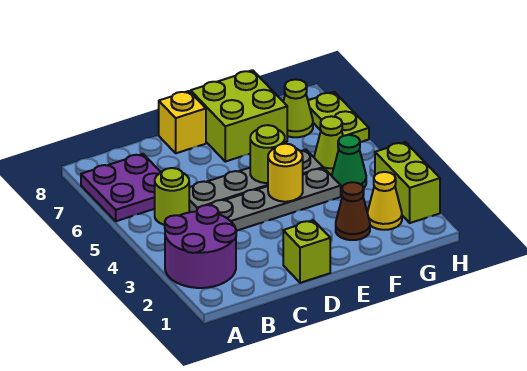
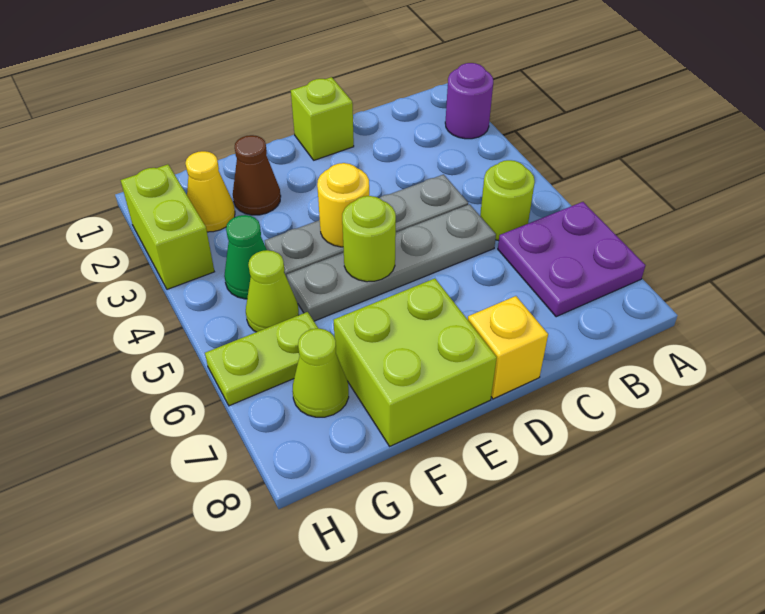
purple round brick A2:B3 level 1 -> purple round brick A2 level 1
lime plate H6:H7 level 1 -> lime plate G6:H6 level 1

